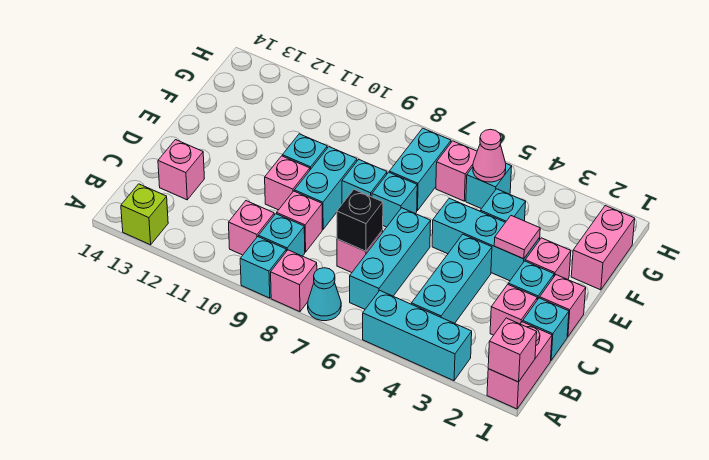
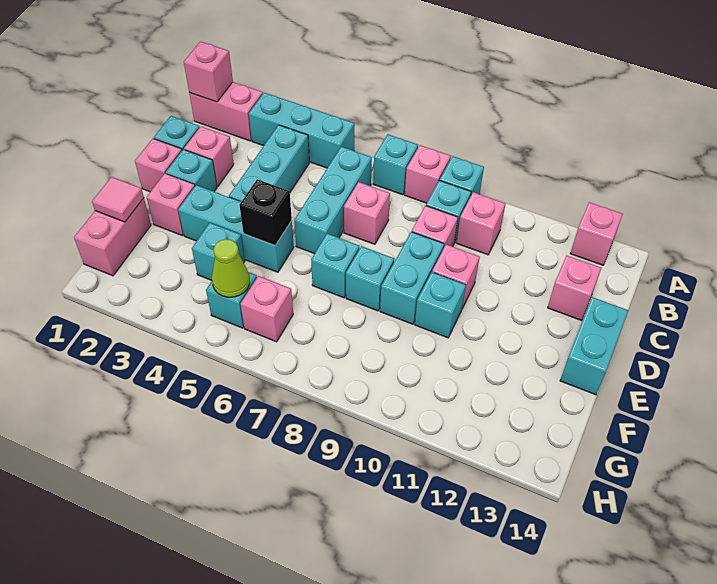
pink brick A1:B1 level 1 -> pink brick A1:A2 level 1
cyan cone A7 level 1 -> cyan brick A7 level 1
lime brick A13 level 1 -> pink brick A13 level 1
black brick C7 level 2 -> black brick E5 level 2
pink tile E3 level 2 -> pink tile F1 level 2
cyan brick F7:G7 level 1 -> cyan brick D14:E14 level 1
pink cone G5 level 2 -> lime cone G5 level 2

